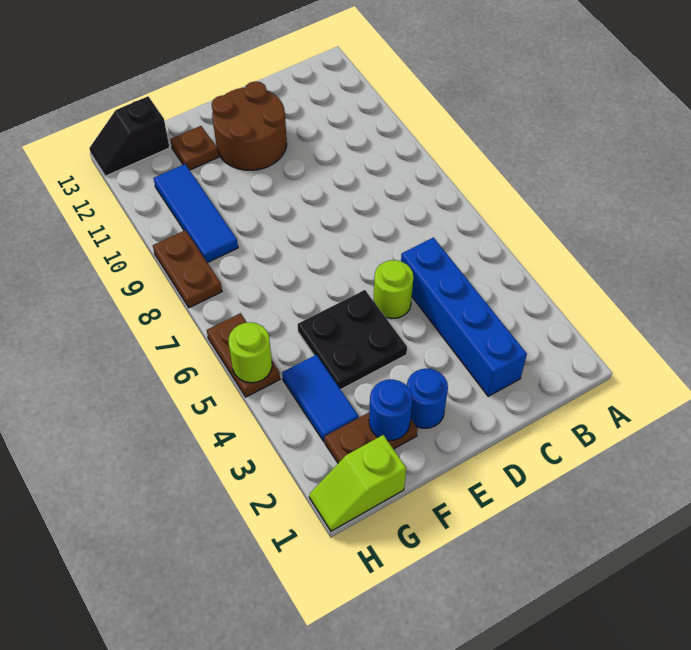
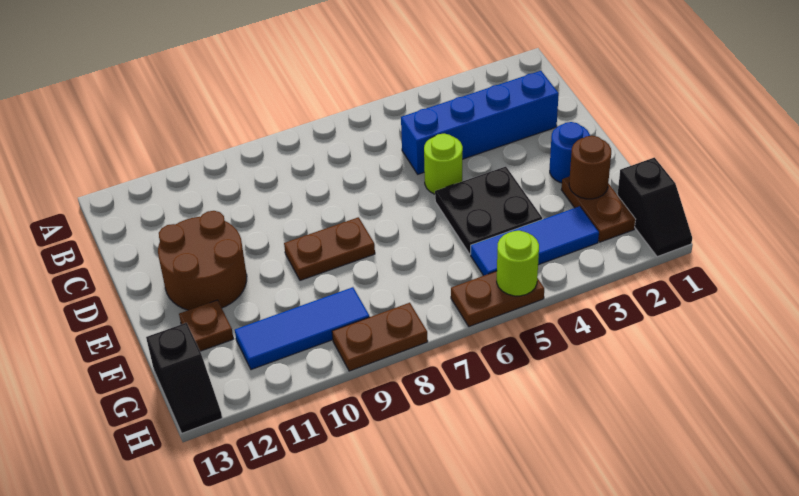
none -> brown plate E8:E9 level 1
blue round brick F2 level 2 -> brown round brick F2 level 2
lime slope G1:H1 level 1 top G -> black slope G1:H1 level 1 top G
blue tile G3:G4 level 1 -> blue tile G3:G5 level 1

